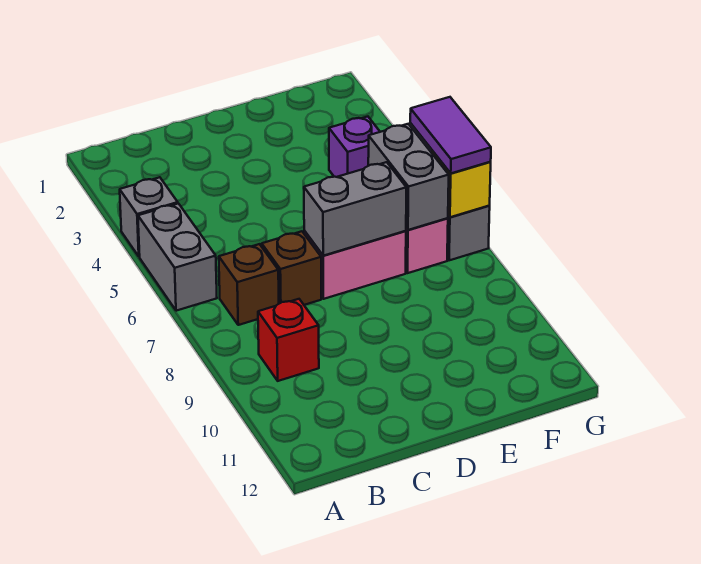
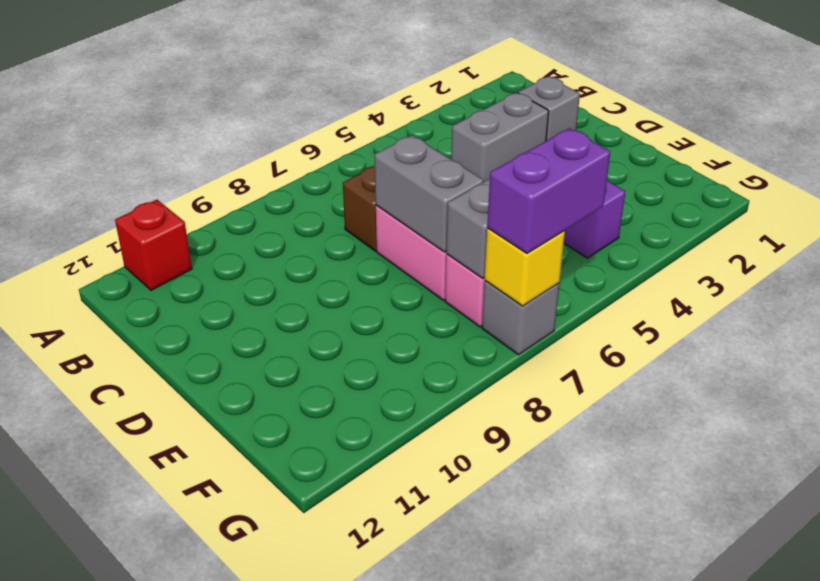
grey brick A4 level 1 -> grey brick C2 level 1
grey brick A5:A6 level 1 -> grey brick C3:C4 level 1
brown brick B7 level 1 -> none
red brick B9 level 1 -> red brick A11 level 1
purple tile G6:G7 level 3 -> purple brick G6:G7 level 3

